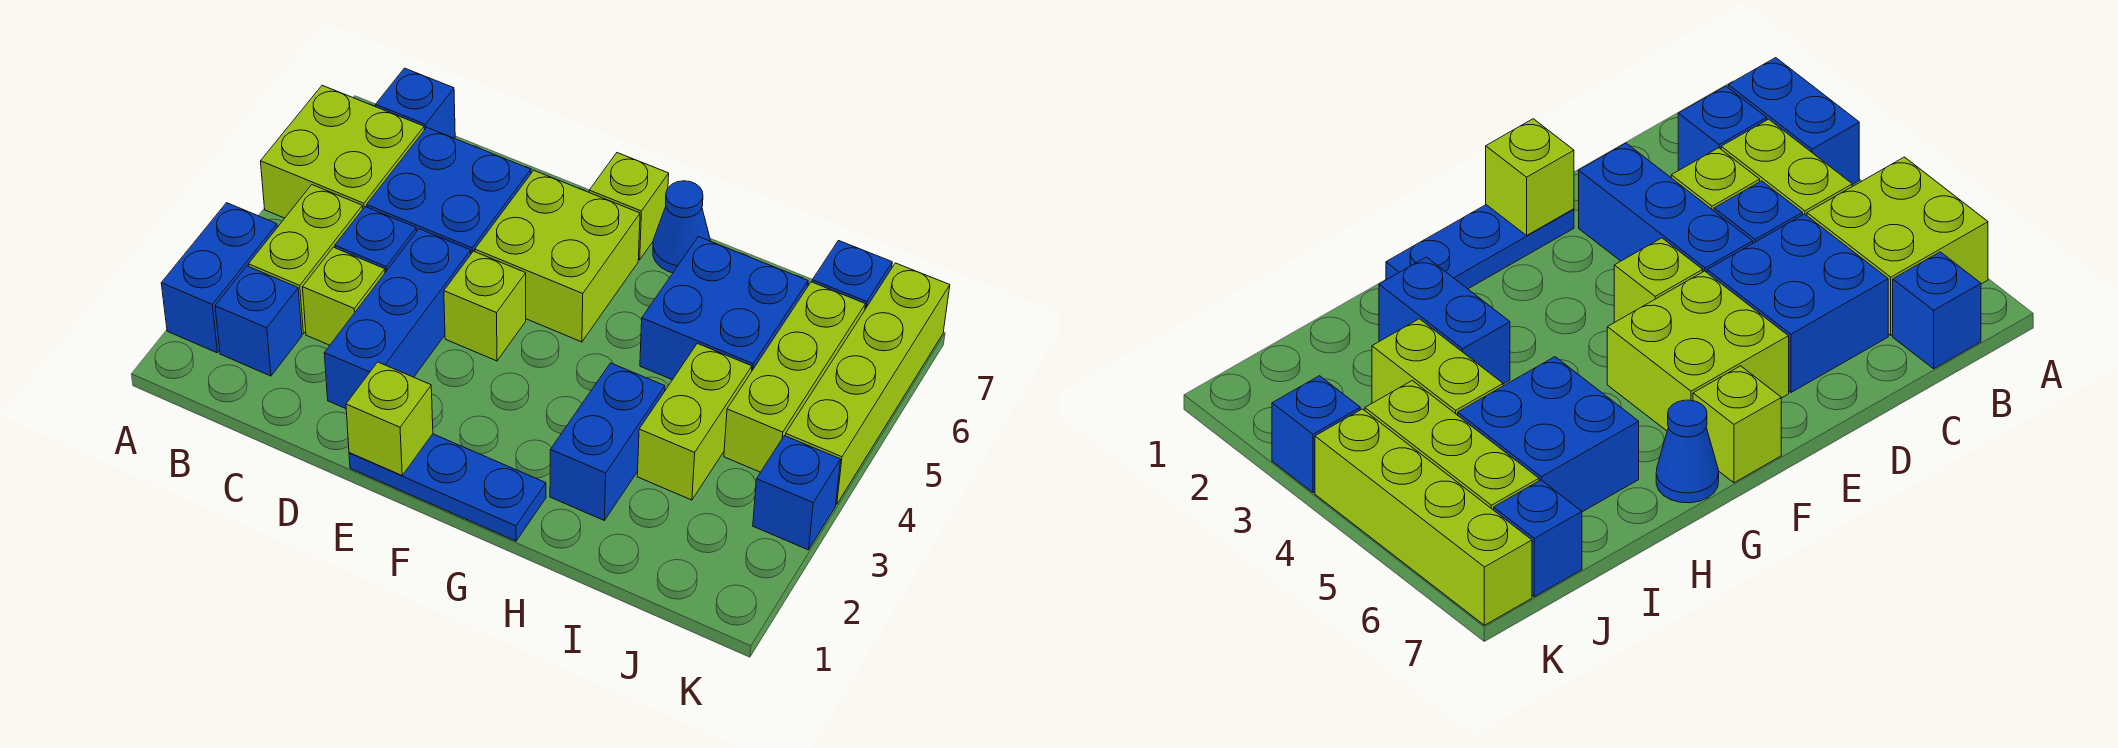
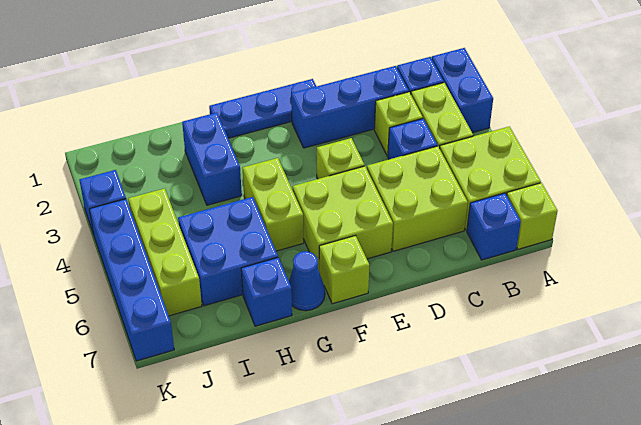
blue brick C5:D6 level 1 -> lime brick C5:D6 level 1
blue brick D2:D4 level 1 -> blue brick C2:E2 level 1
lime brick E1 level 2 -> lime brick A7 level 1
lime brick I3:I4 level 1 -> lime brick G4:G5 level 1
blue brick J7 level 1 -> blue brick H7 level 1
lime brick K4:K7 level 1 -> blue brick K4:K7 level 1

